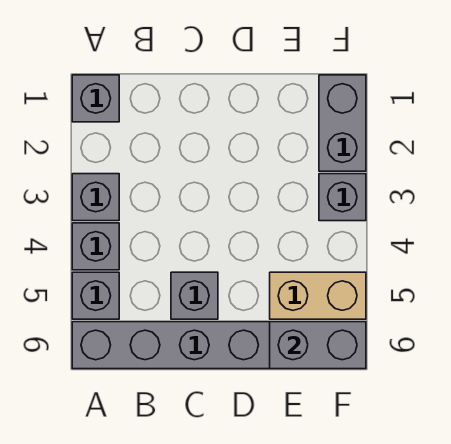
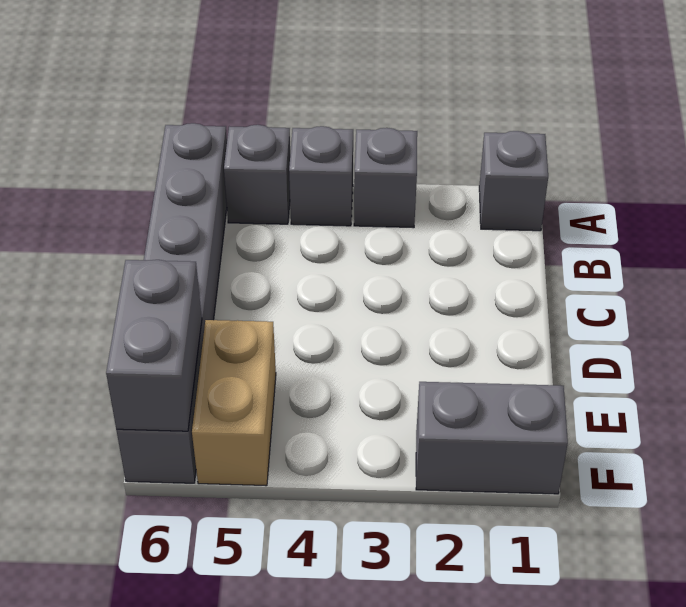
grey brick C5 level 1 -> none
grey brick F3 level 1 -> none

